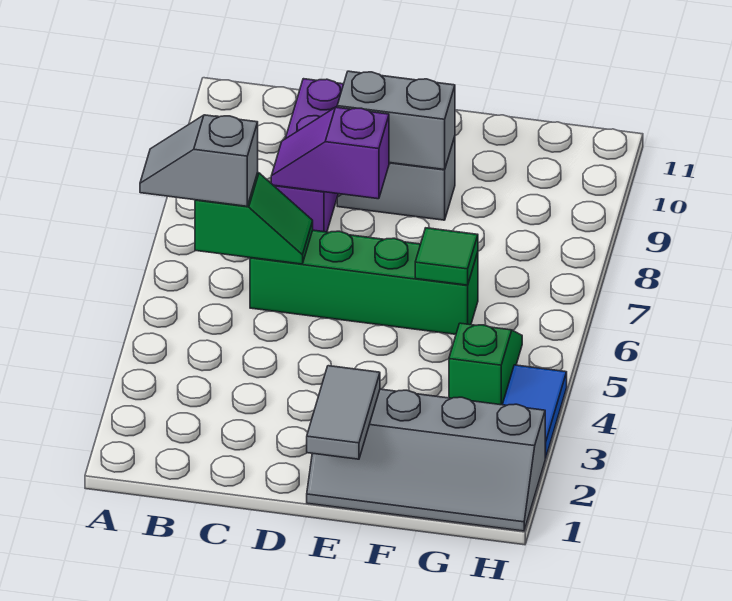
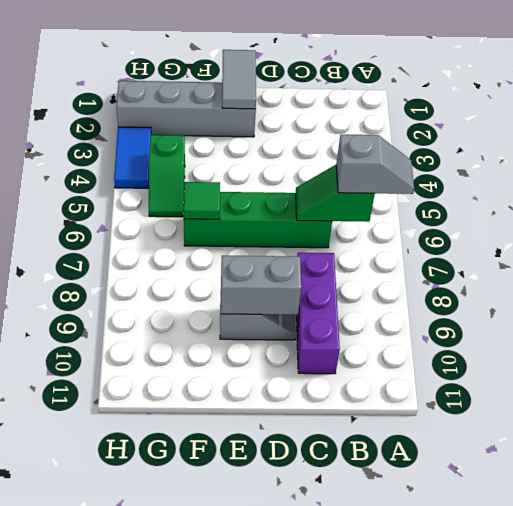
purple slope C8:D8 level 2 top D -> none

